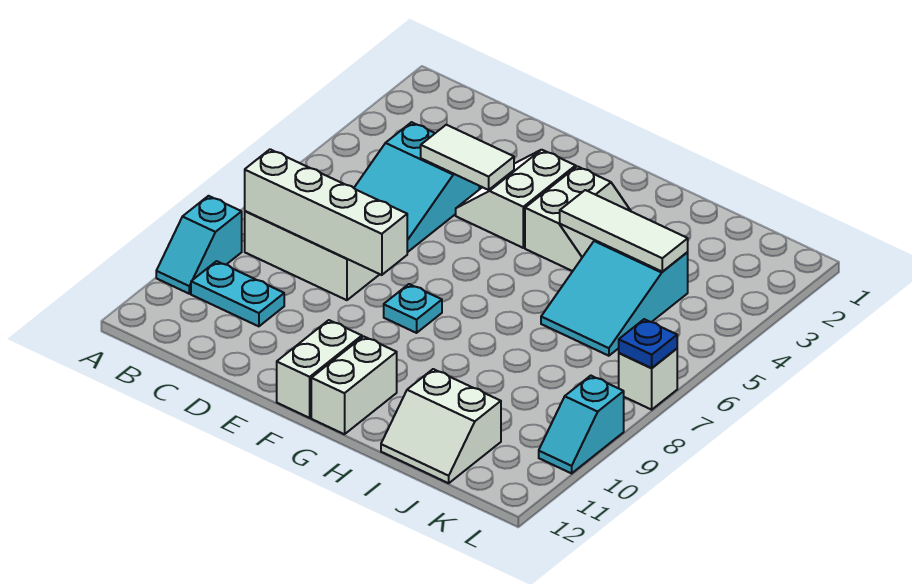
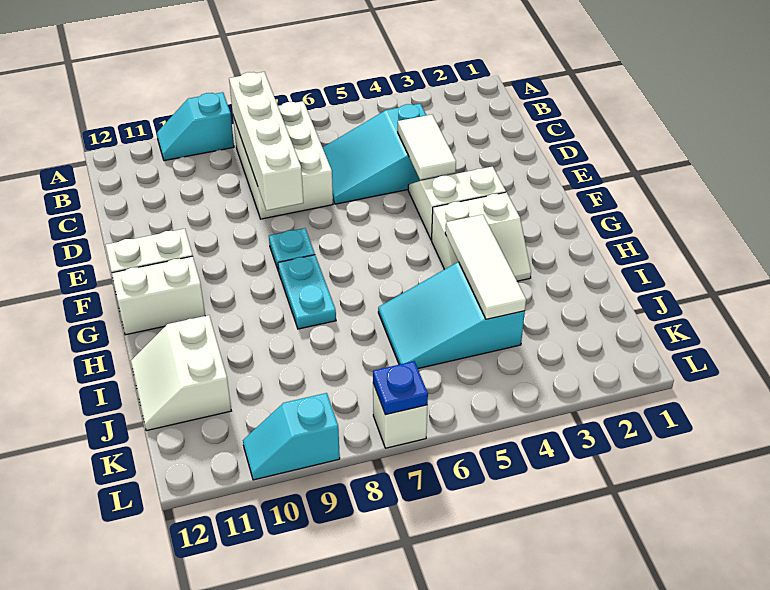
cyan plate B10:C10 level 1 -> cyan plate G8:H8 level 1

